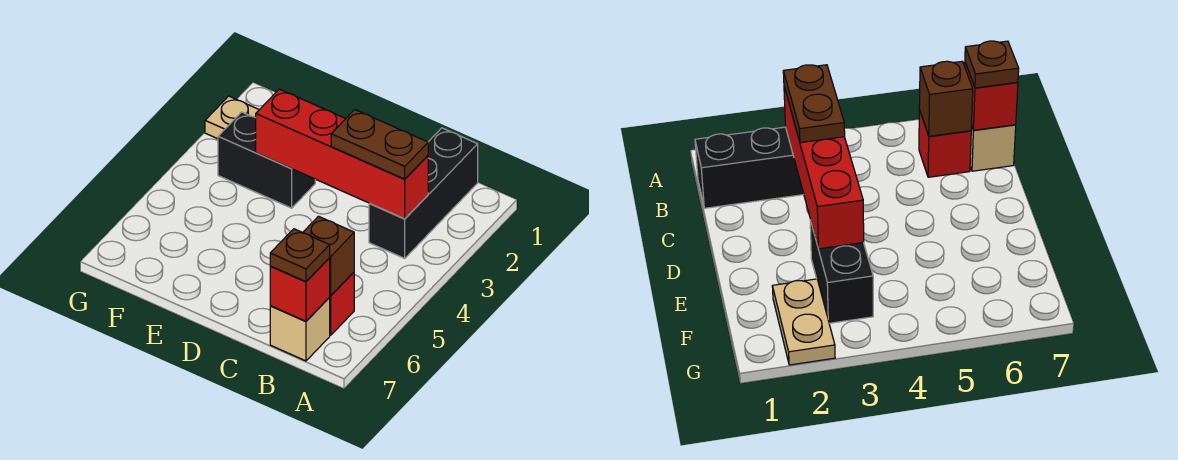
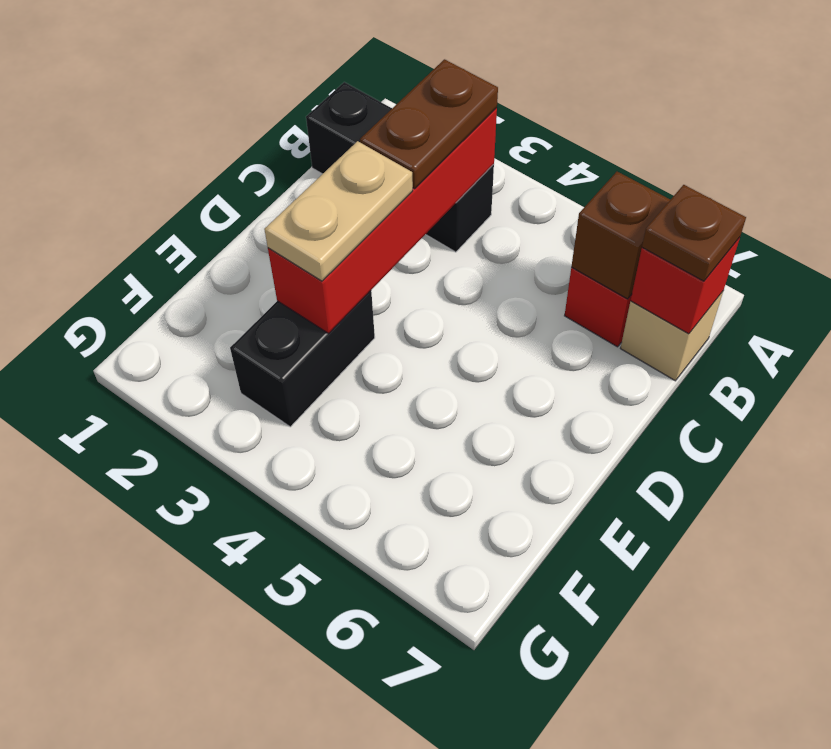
tan plate F2:G2 level 1 -> tan plate D3:E3 level 3

